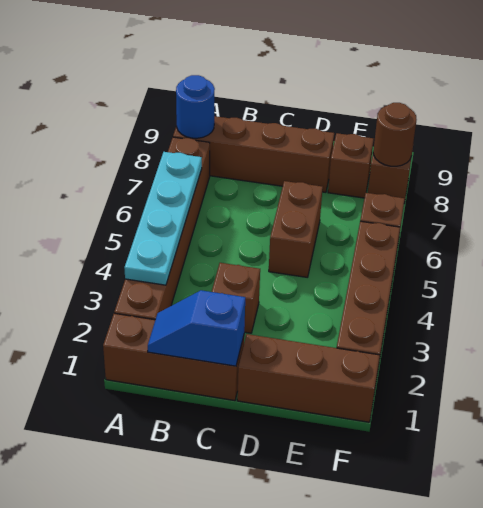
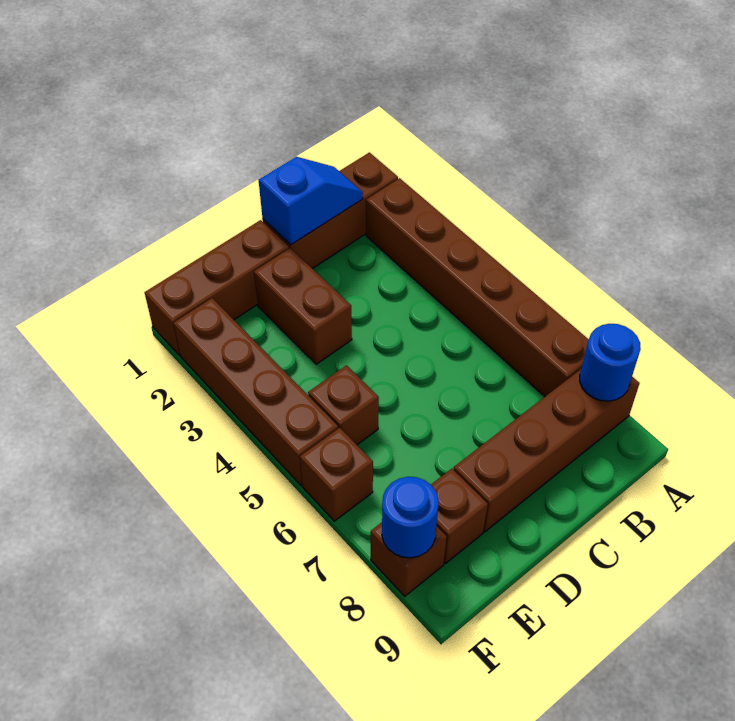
cyan plate A3:A6 level 2 -> none
brown brick C3 level 1 -> brown brick E5 level 1
brown brick D5:D6 level 1 -> brown brick D2:D3 level 1
brown round brick F8 level 2 -> blue round brick F8 level 2

